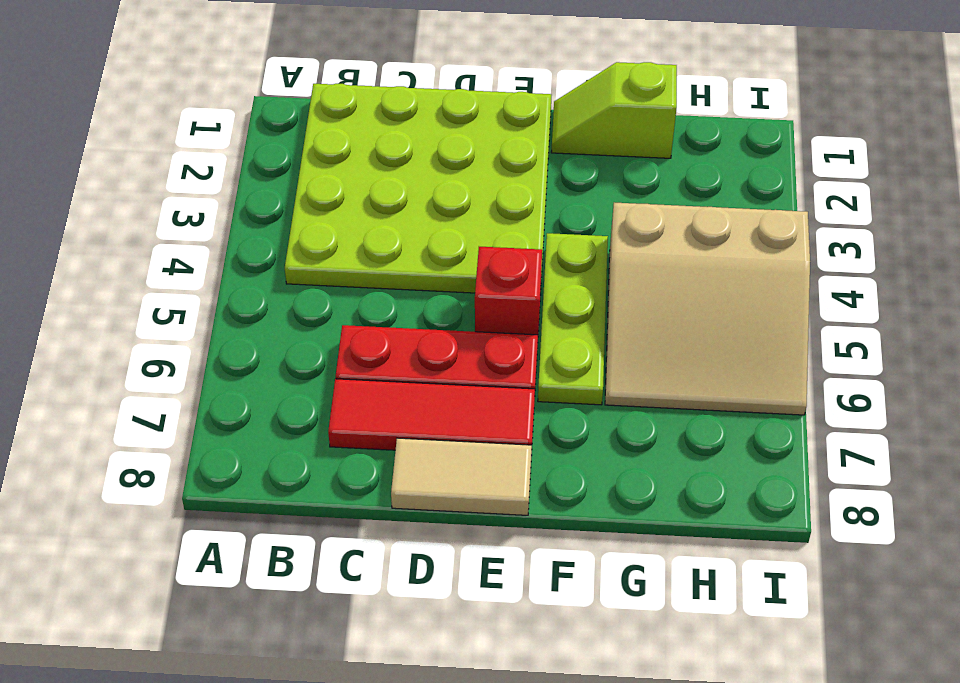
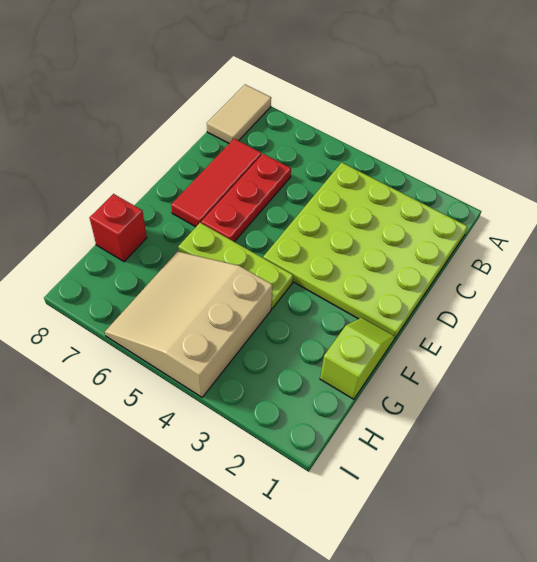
tan tile D8:E8 level 1 -> tan tile A8:B8 level 1
red brick E5 level 1 -> red brick G8 level 1

